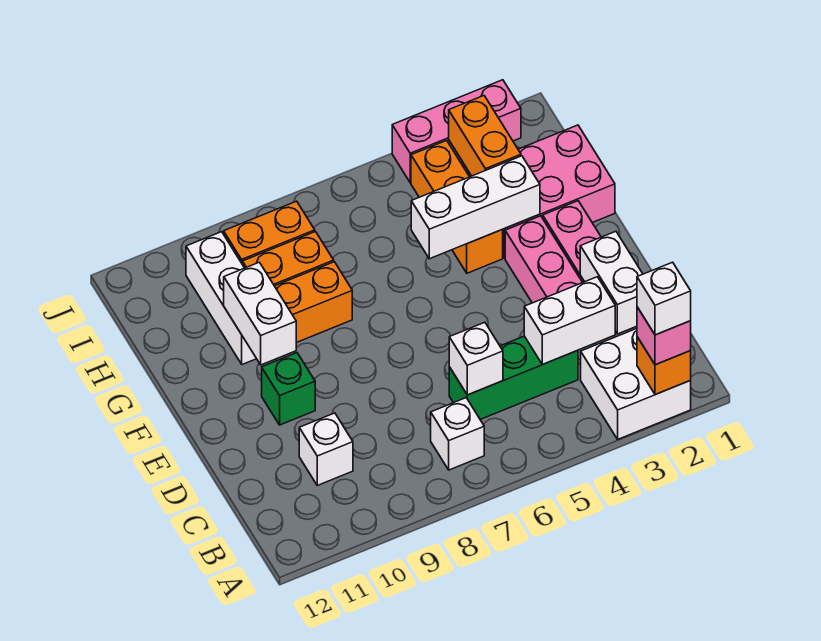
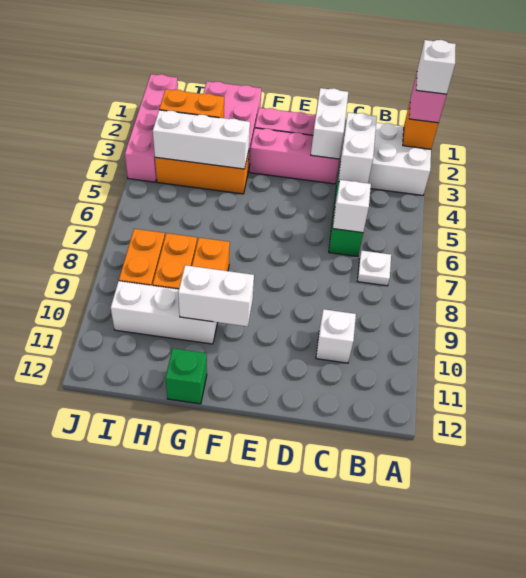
white brick B7 level 1 -> white plate B7 level 1
white brick C2:D2 level 2 -> white brick D2:D3 level 2
green brick E10 level 1 -> green brick G12 level 1
white brick G3:G5 level 2 -> white brick G4:I4 level 2
pink brick J2:J4 level 1 -> pink brick J1:J4 level 1

